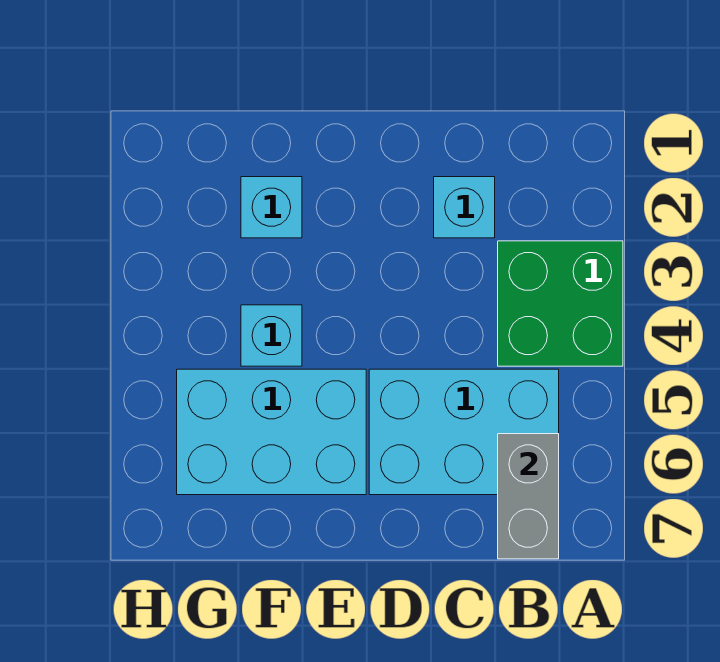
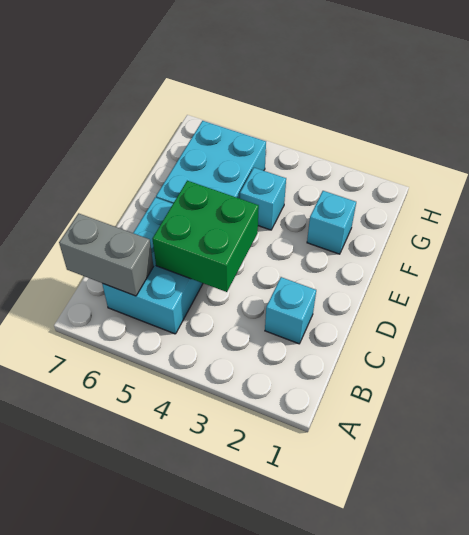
green brick A3:B4 level 1 -> green brick C4:D5 level 2

